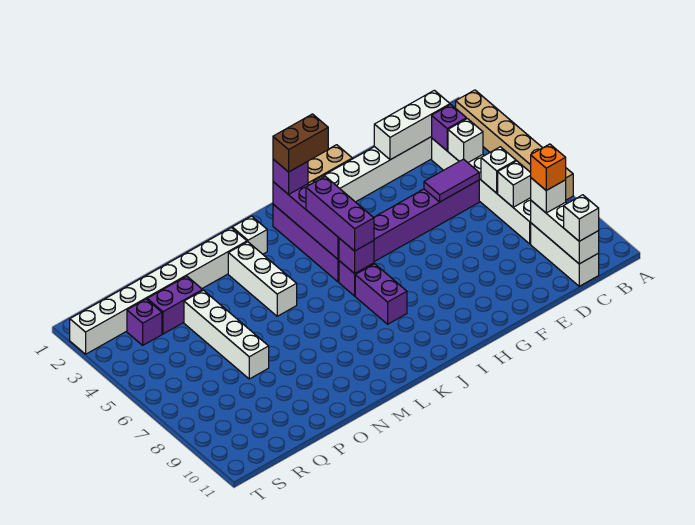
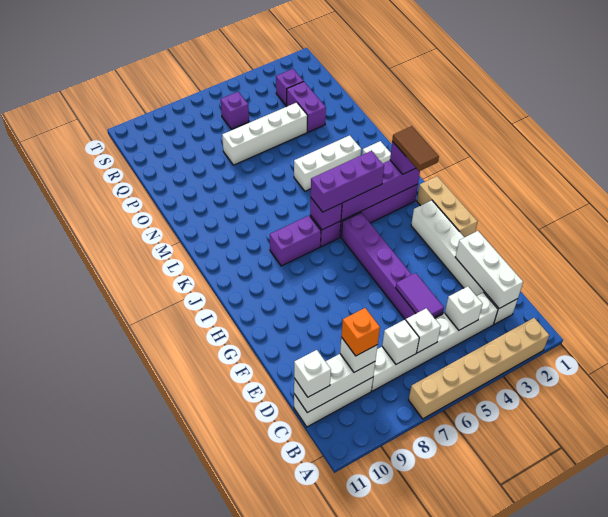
purple brick C3 level 2 -> purple brick R6 level 1
brown brick I2:J2 level 4 -> brown tile I2:J2 level 4
white brick M2:T2 level 1 -> none

